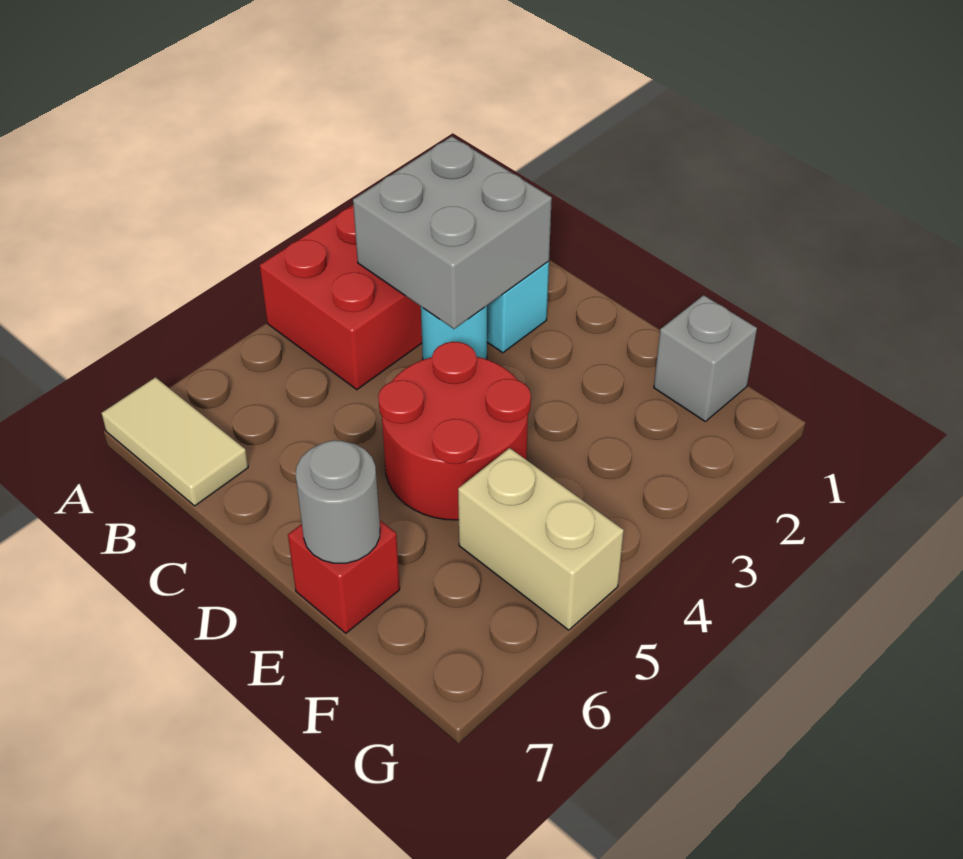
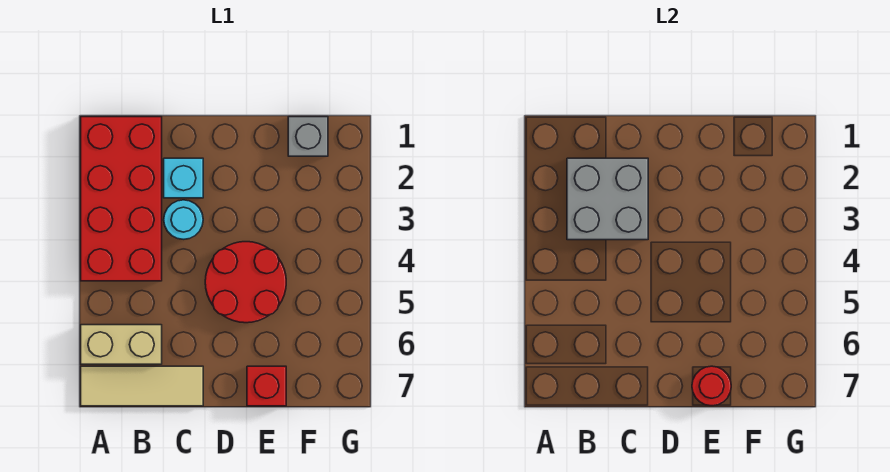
tan tile A7:B7 level 1 -> tan tile A7:C7 level 1
grey round brick E7 level 2 -> red round brick E7 level 2
tan brick F5:G5 level 1 -> tan brick A6:B6 level 1

